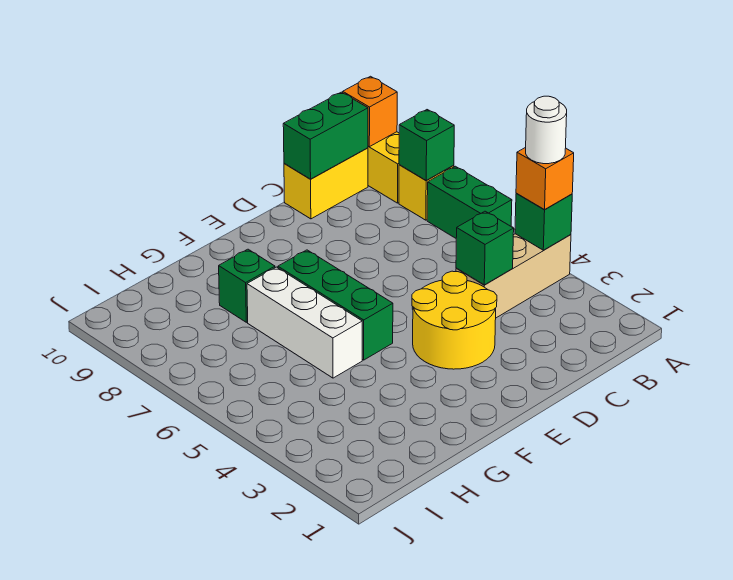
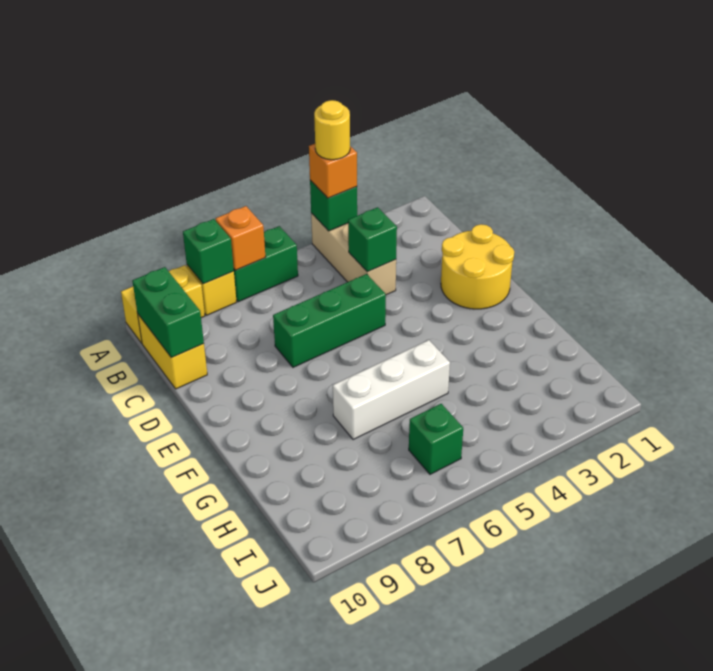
white round brick A4 level 4 -> yellow round brick A4 level 4
orange brick A10 level 2 -> orange brick A7 level 2
yellow round brick D3:E4 level 1 -> yellow round brick D1:E2 level 1
green brick F5:F7 level 1 -> green brick D5:D7 level 1
green brick G8 level 1 -> green brick I6 level 1

